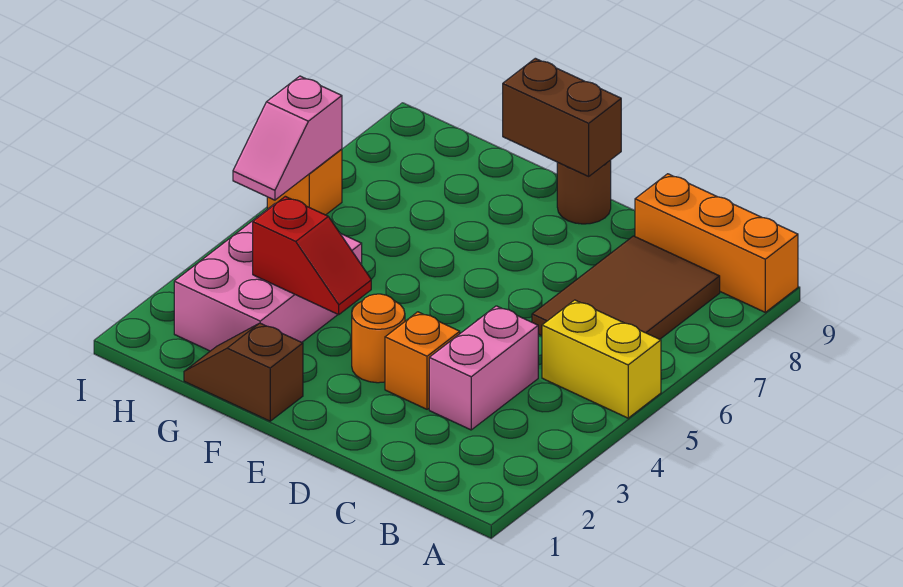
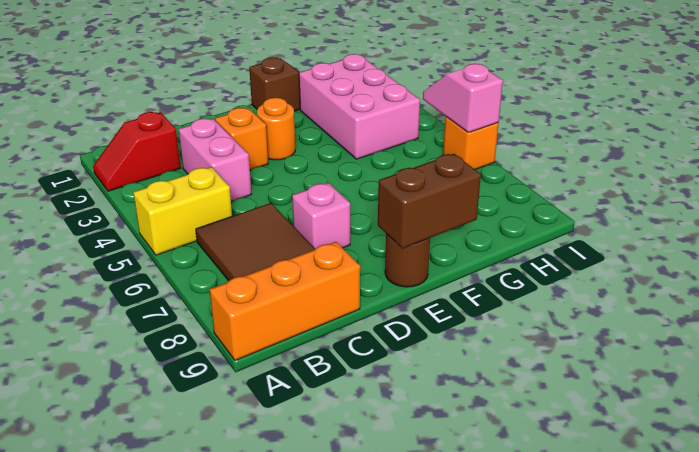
none -> pink brick D7 level 1
red slope F3:G3 level 2 top G -> red slope A2:B2 level 1 top B

